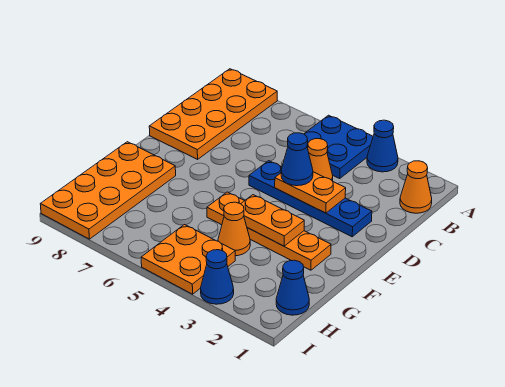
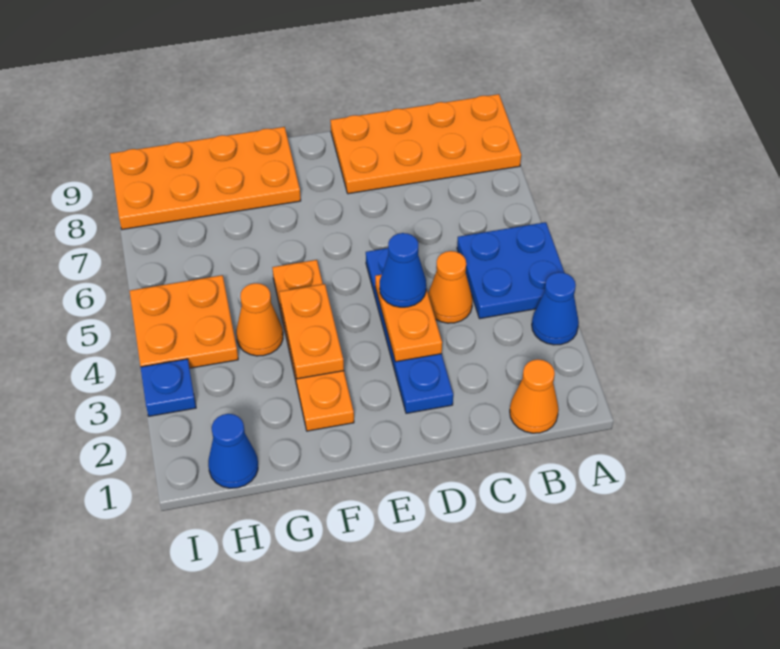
blue cone I3 level 1 -> blue plate I3 level 1

